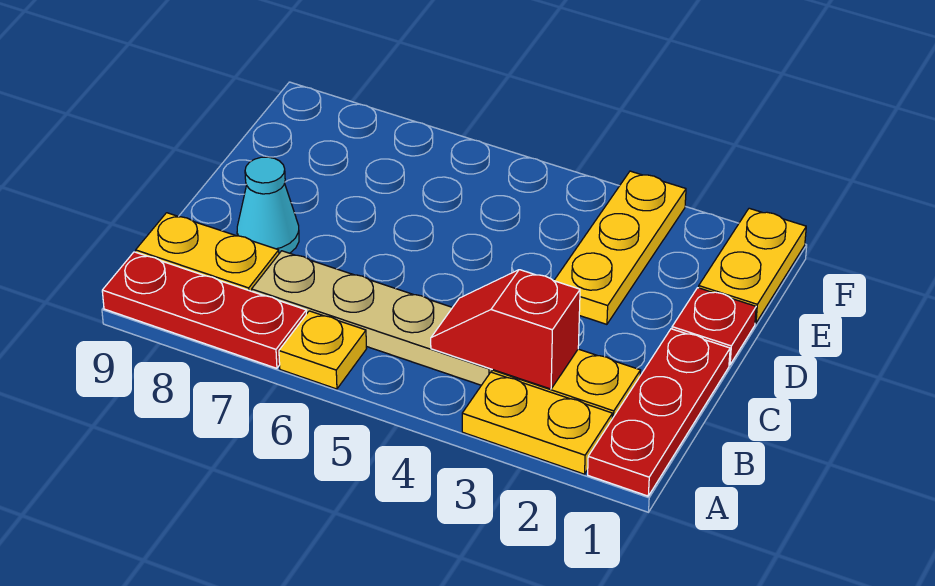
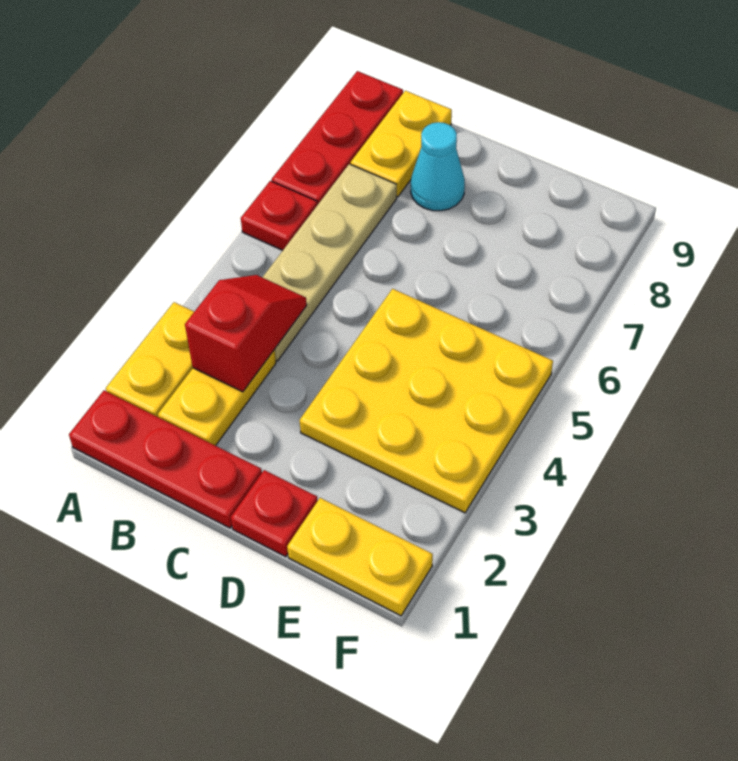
yellow plate A6 level 1 -> red plate A6 level 1
yellow plate D3:F3 level 1 -> yellow plate D3:F5 level 1

